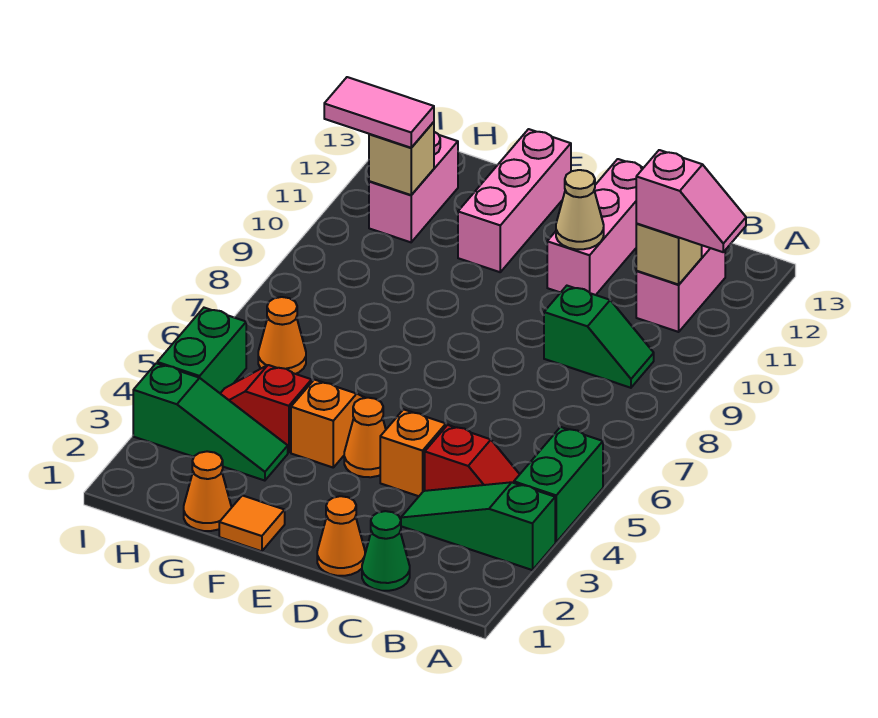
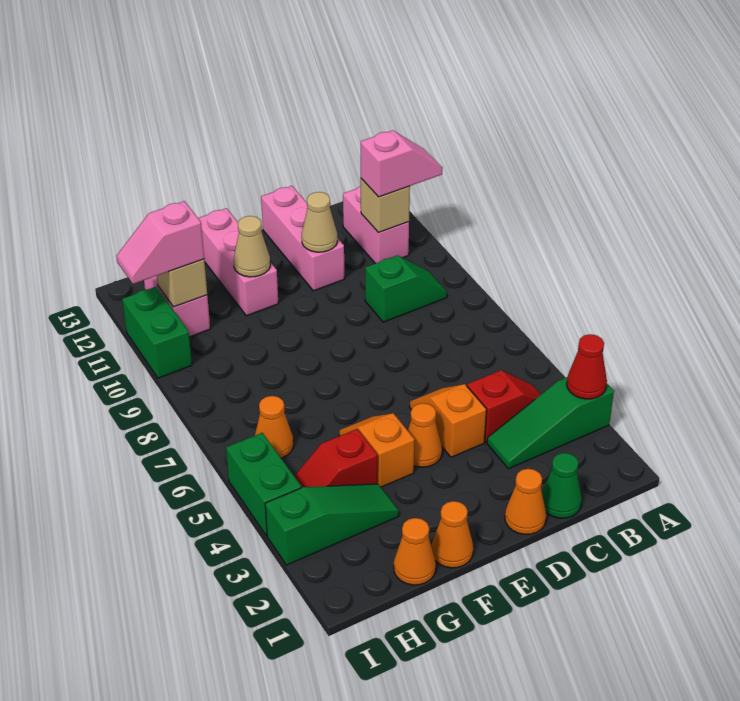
none -> red cone A3 level 2
green brick A4:A5 level 1 -> green brick I10:I11 level 1
orange tile F1 level 1 -> orange cone F1 level 1
none -> tan cone F11 level 2
pink tile H11:I11 level 3 -> pink slope H11:I11 level 3 top H

